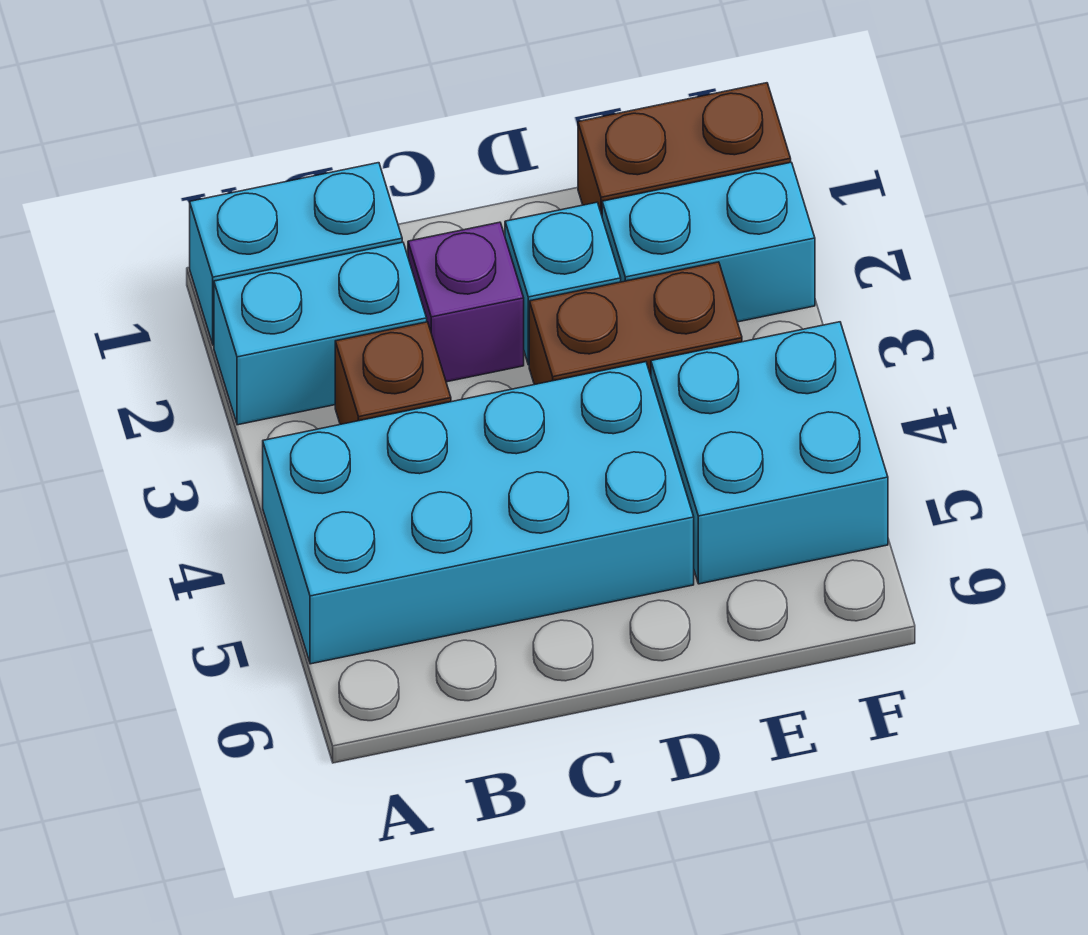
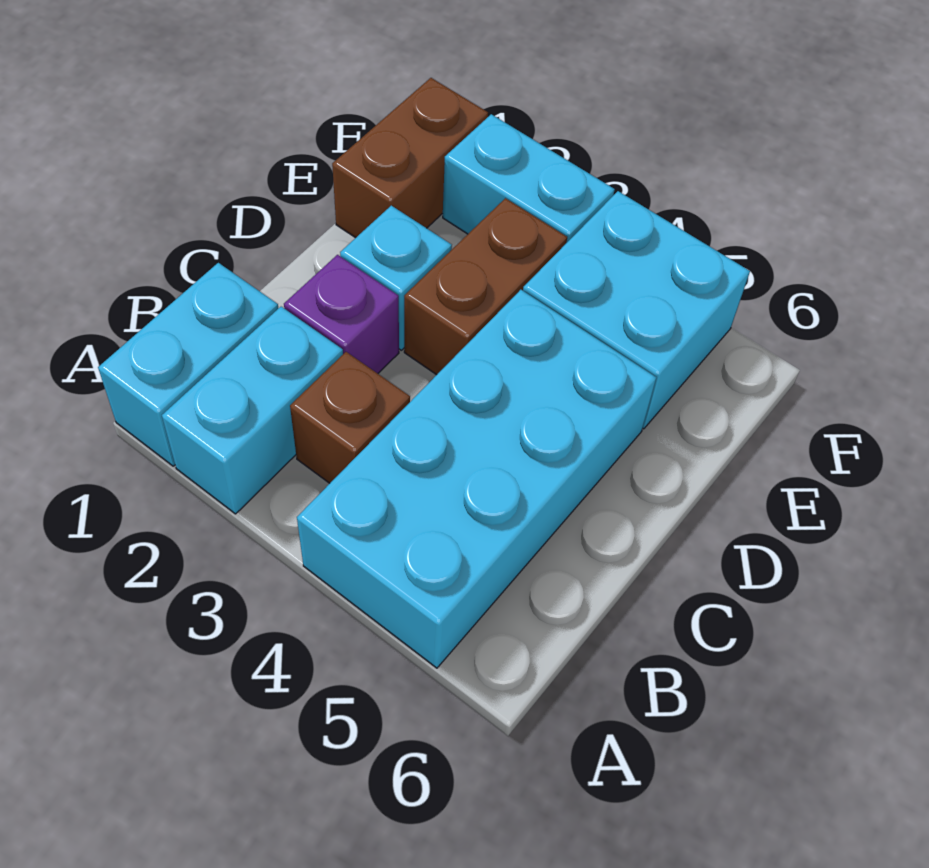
cyan brick E2:F2 level 1 -> cyan brick F2:F3 level 1

